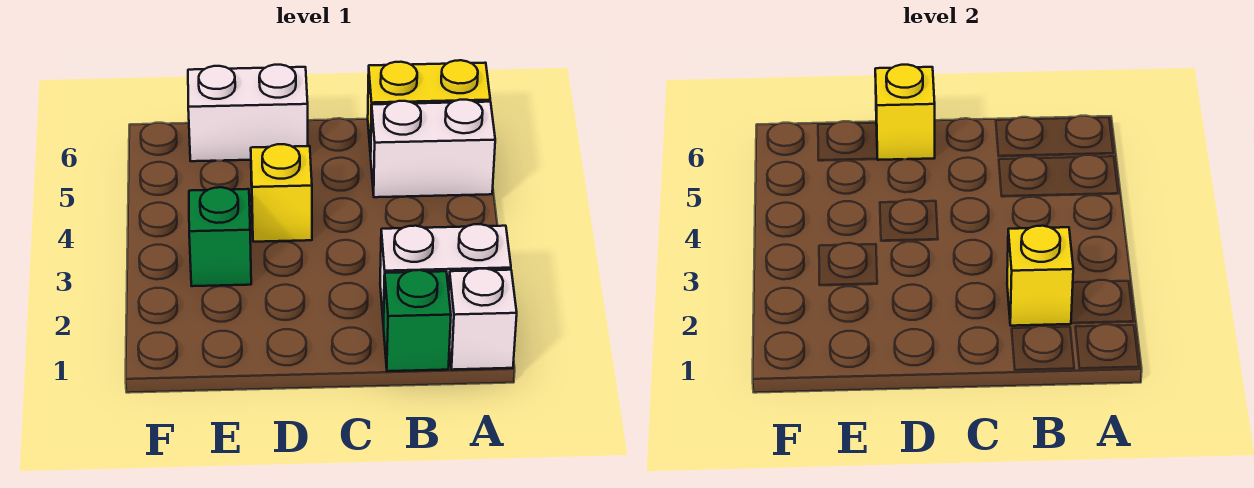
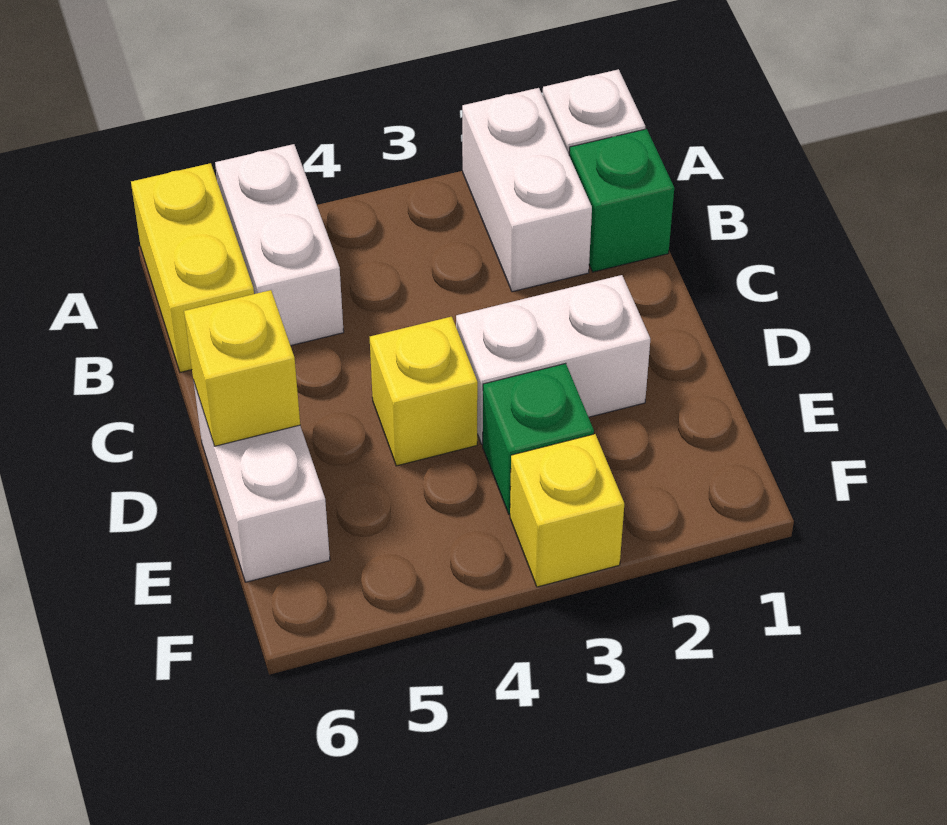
yellow brick B2 level 2 -> yellow brick F3 level 1
none -> white brick D2:D3 level 1

